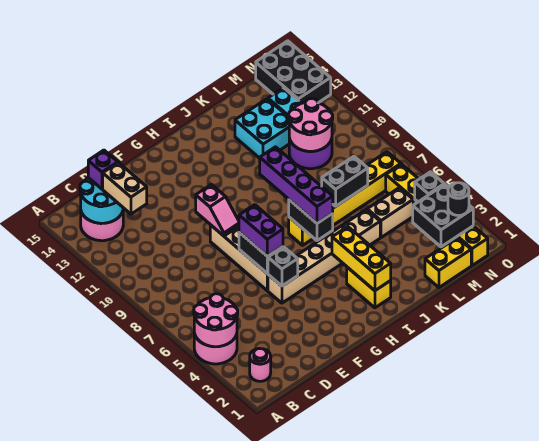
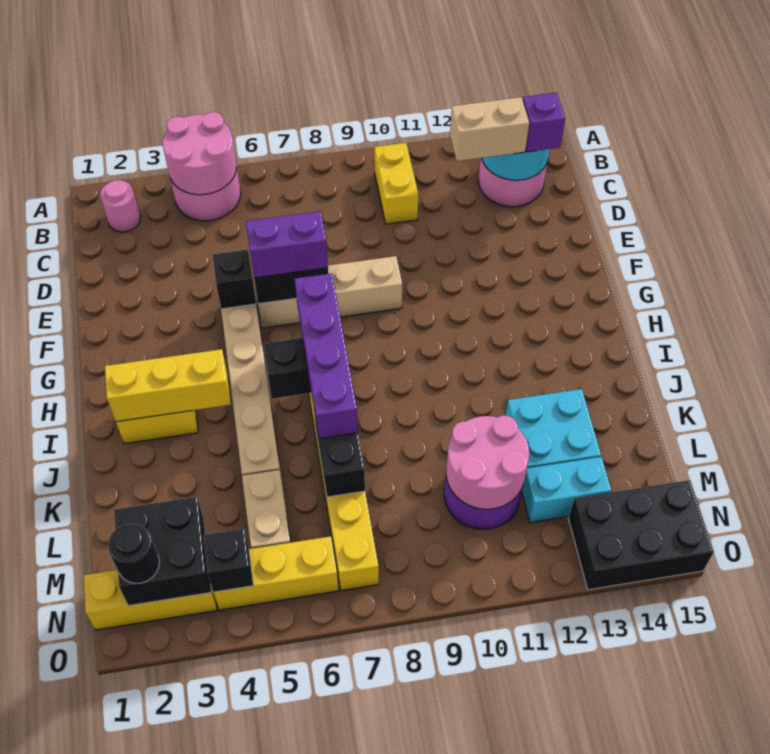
pink slope F9:F10 level 2 top 10 -> none
purple brick I6:I9 level 3 -> purple brick H7:K7 level 3
yellow brick L1:M1 level 1 -> yellow brick B10:C10 level 1

